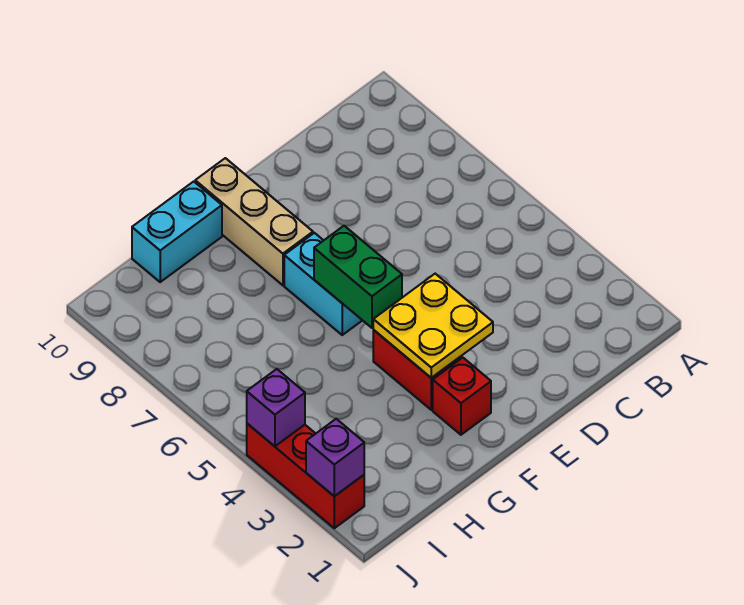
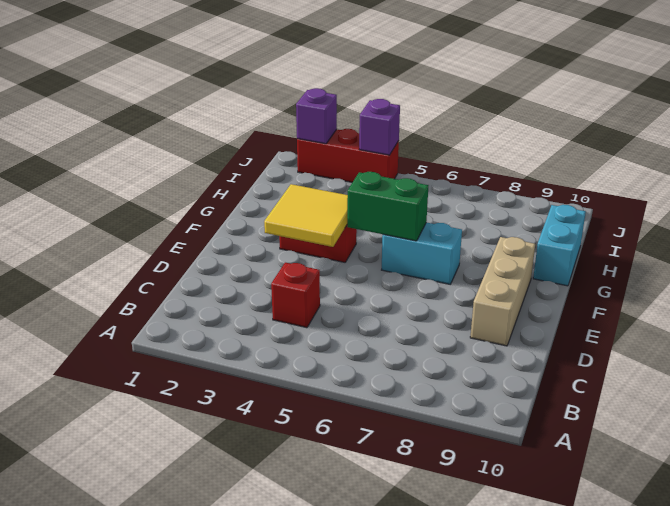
yellow plate E3:F4 level 2 -> yellow tile E3:F4 level 2
red brick F2 level 1 -> red brick C4 level 1
tan brick F8:F10 level 1 -> tan brick D9:F9 level 1

